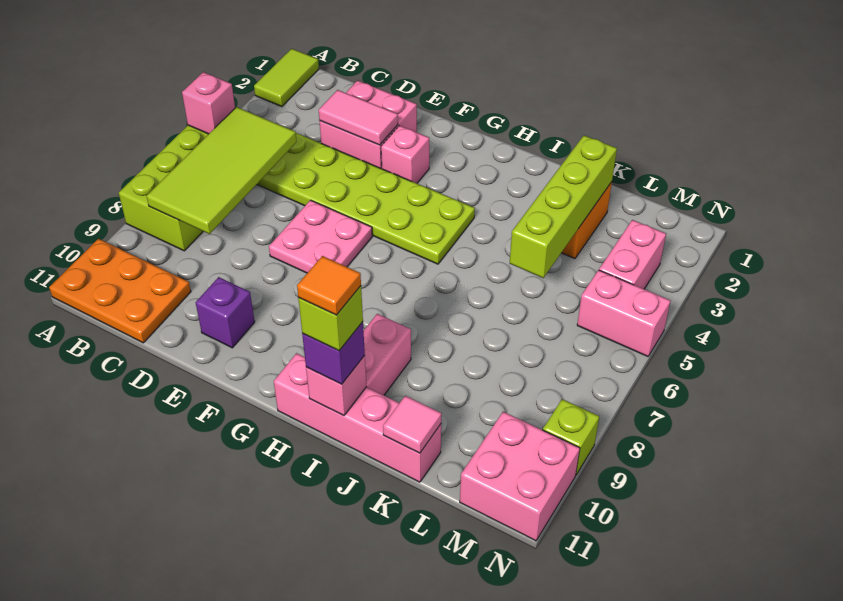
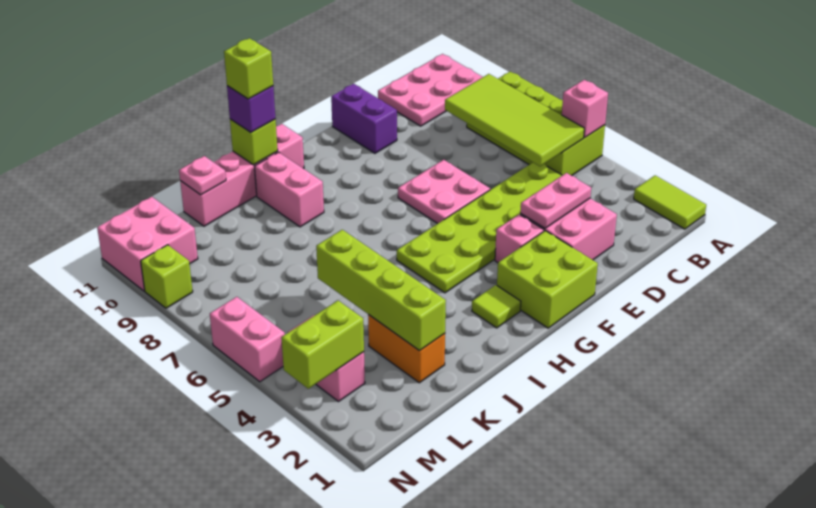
orange plate A10:C11 level 1 -> pink plate A10:C11 level 1
pink tile D3:E3 level 2 -> pink plate D3:E3 level 2
purple brick E10 level 1 -> purple brick E10:E11 level 1
none -> lime brick F1:G2 level 1
none -> lime tile H2 level 1
pink brick I11 level 2 -> lime brick I11 level 2
orange tile I11 level 5 -> none
pink tile K11 level 2 -> pink plate K11 level 2
none -> lime brick M3:N3 level 2
pink brick M5:N5 level 1 -> pink brick N5:N6 level 1

